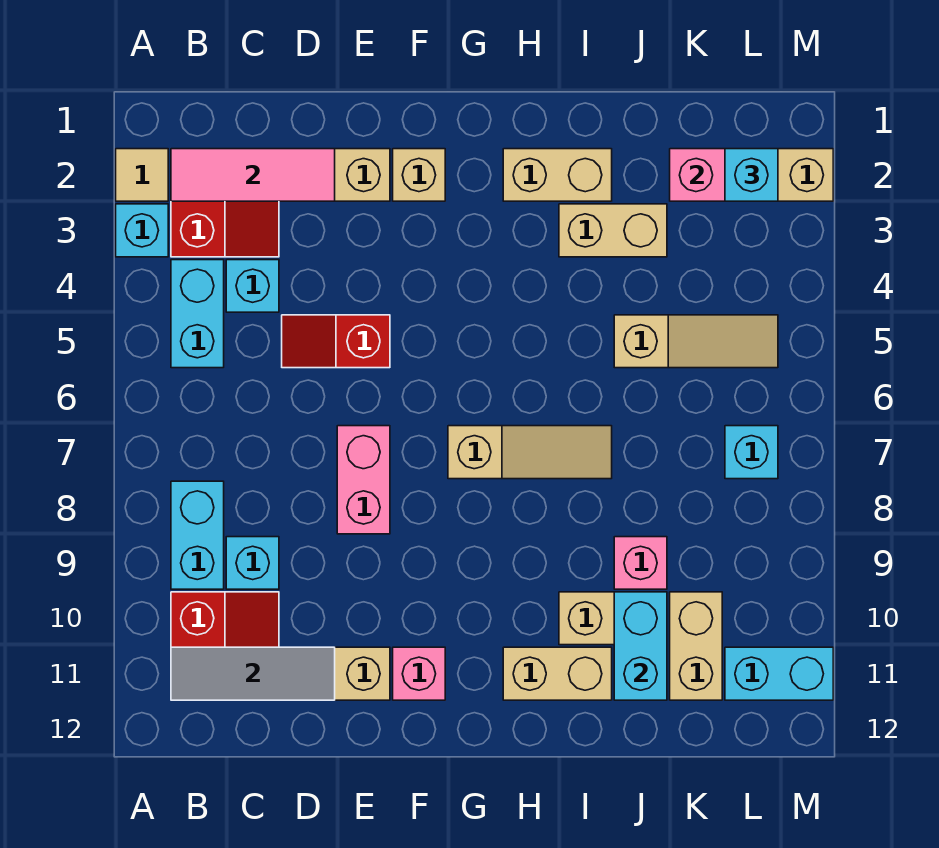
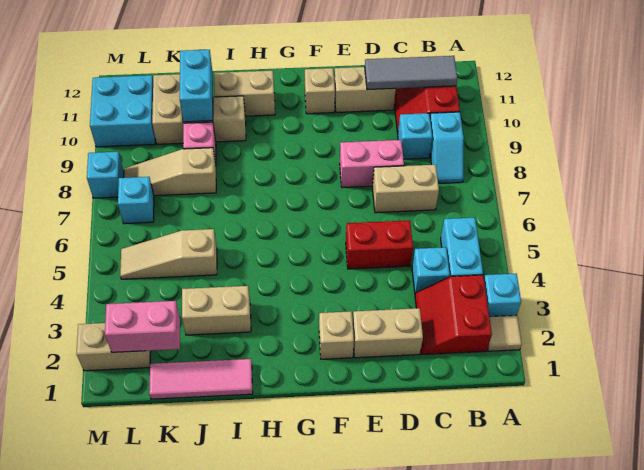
pink tile B2:D2 level 2 -> pink tile I1:K1 level 1
cyan brick B8:B9 level 1 -> cyan slope B8:B9 level 1 top 9
red slope D5:E5 level 1 top E -> red brick D5:E5 level 1
pink brick E7:E8 level 1 -> pink brick D8:E8 level 1
pink brick F11 level 1 -> tan brick F11 level 1
tan slope G7:I7 level 1 top G -> tan slope J8:L8 level 1 top J
tan brick H2:I2 level 1 -> tan brick C7:D7 level 1
cyan brick L2 level 3 -> cyan brick M8 level 1
cyan brick L11:M11 level 1 -> cyan brick L10:M11 level 1

